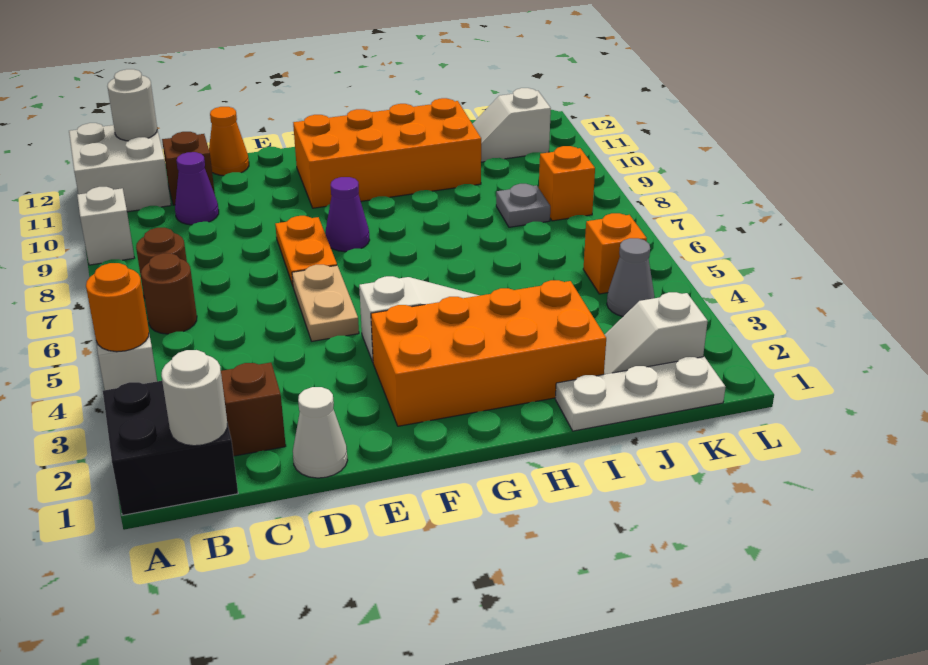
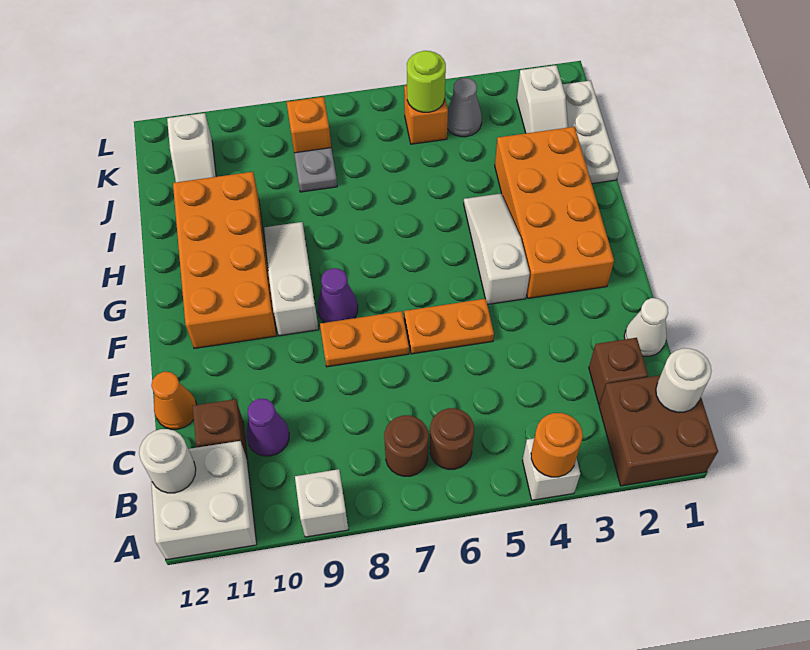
black brick A1:B2 level 1 -> brown brick A1:B2 level 1
tan plate E5:E6 level 1 -> orange plate E5:E6 level 1
none -> white slope F9:H9 level 1 top F
none -> lime round brick K5 level 2

